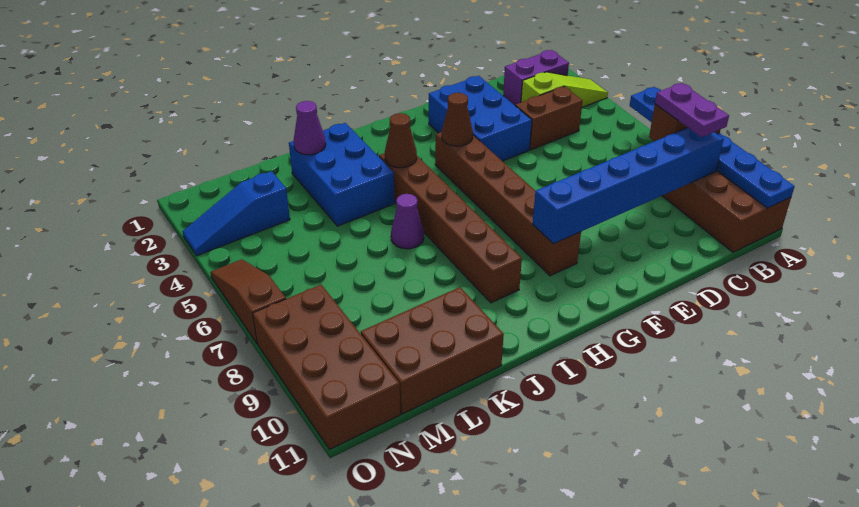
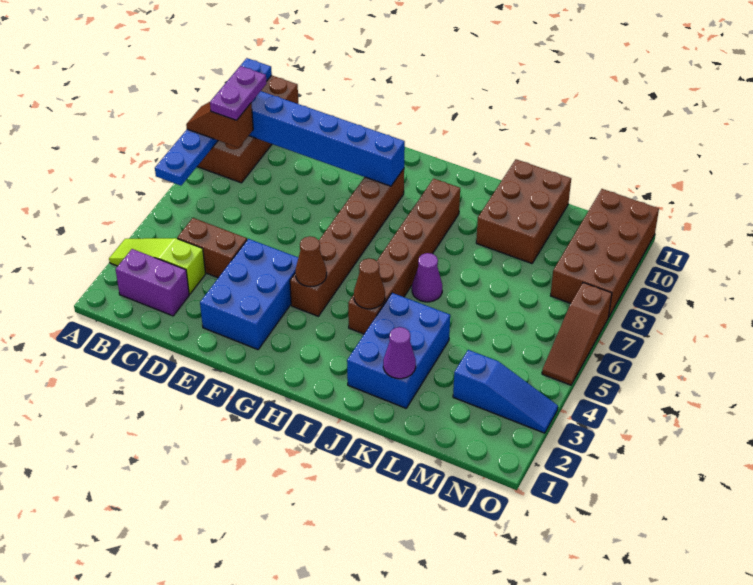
brown brick K10:M11 level 1 -> brown brick K9:L11 level 1

